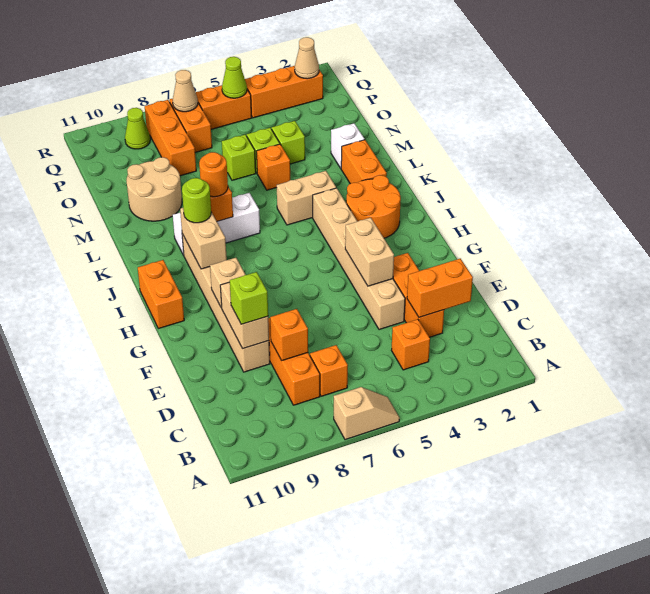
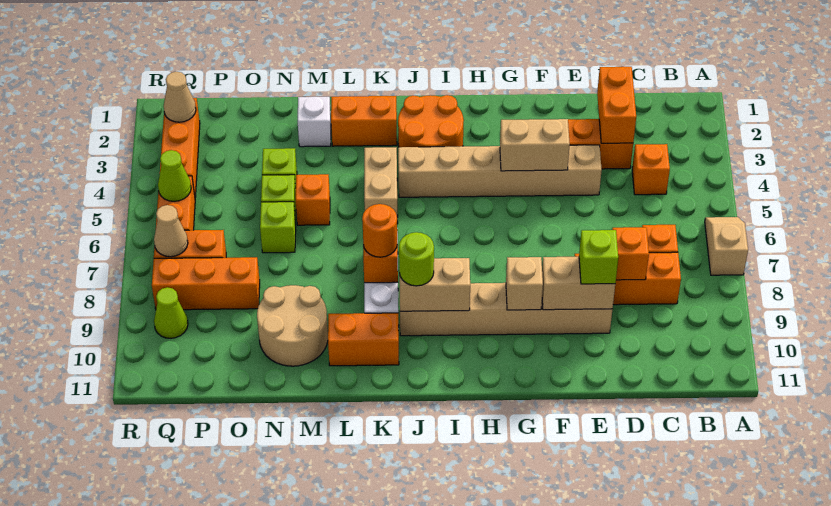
orange brick H11:I11 level 1 -> orange brick K10:L10 level 1

